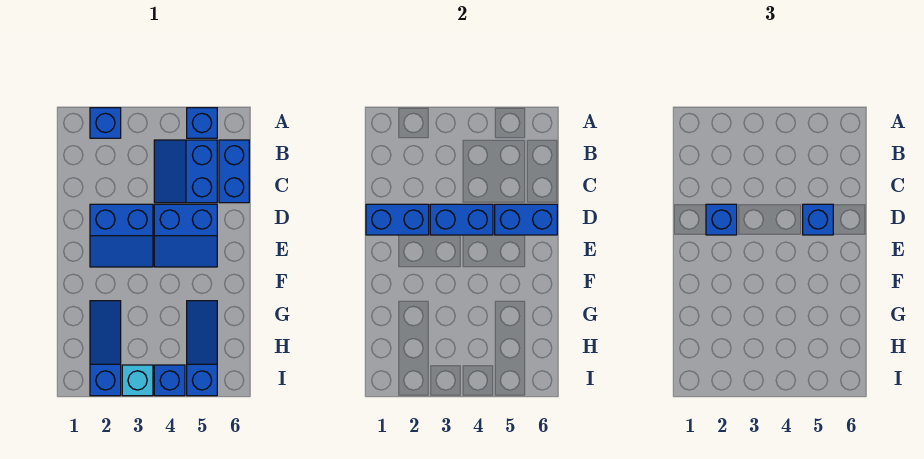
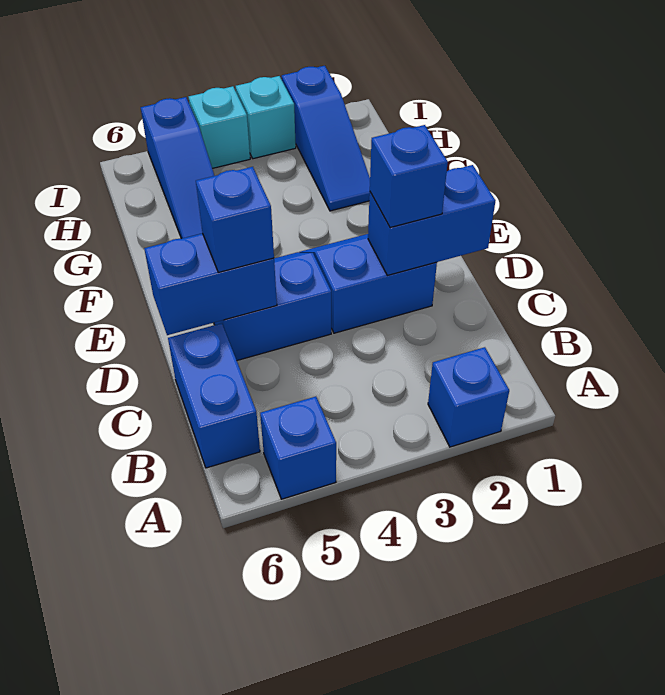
blue slope B4:C5 level 1 top 5 -> none
blue brick D3:D4 level 2 -> none
blue brick I4 level 1 -> cyan brick I4 level 1

